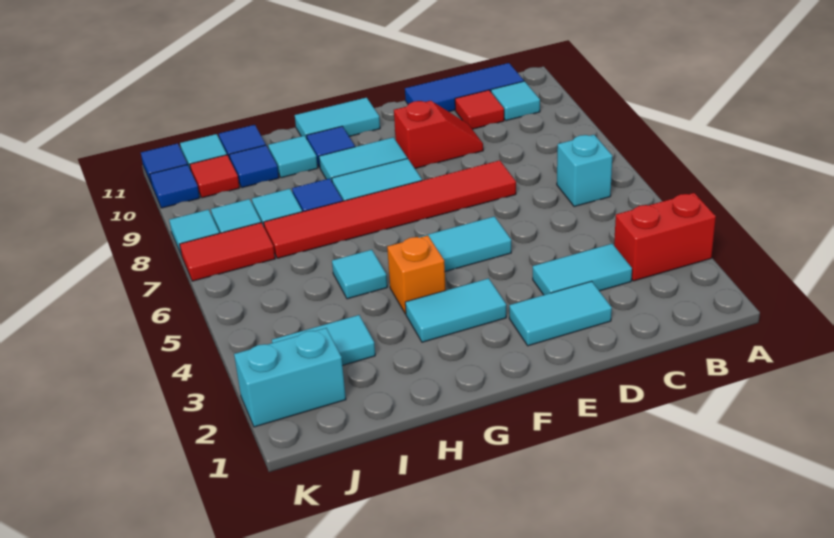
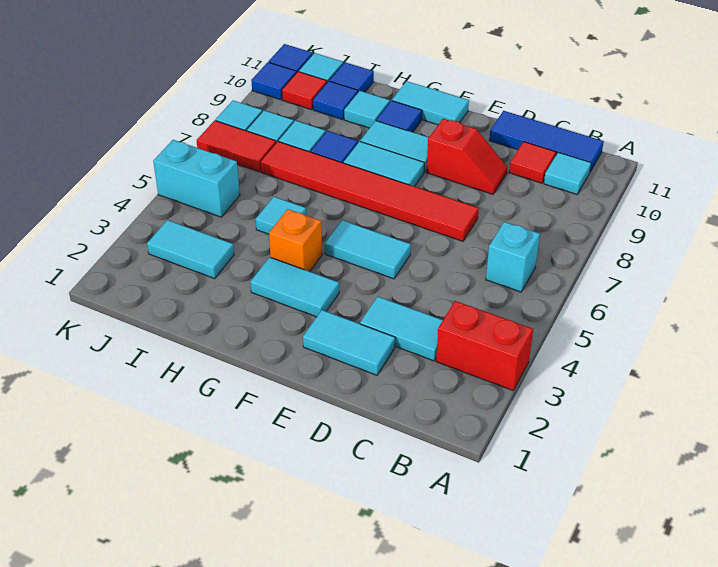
cyan brick J2:K2 level 1 -> cyan brick J5:K5 level 1

